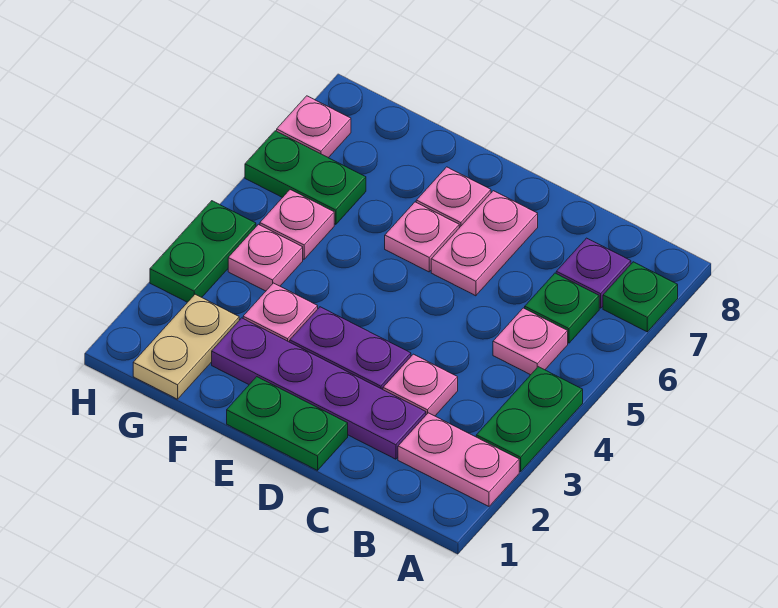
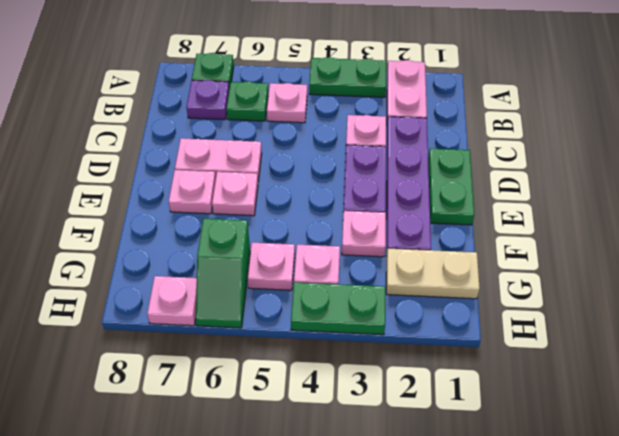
green plate G6:H6 level 1 -> green slope G6:H6 level 1 top G

